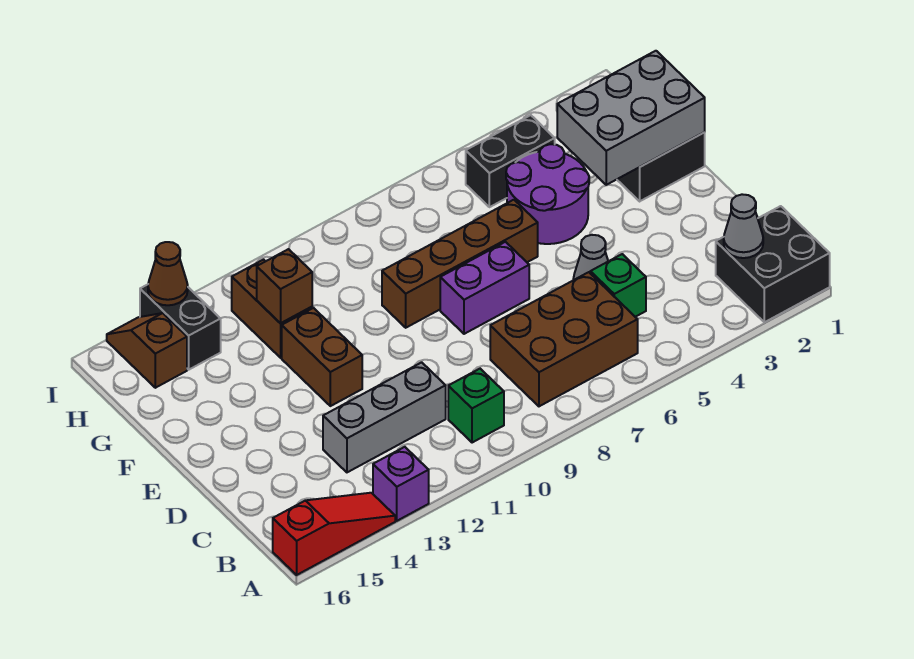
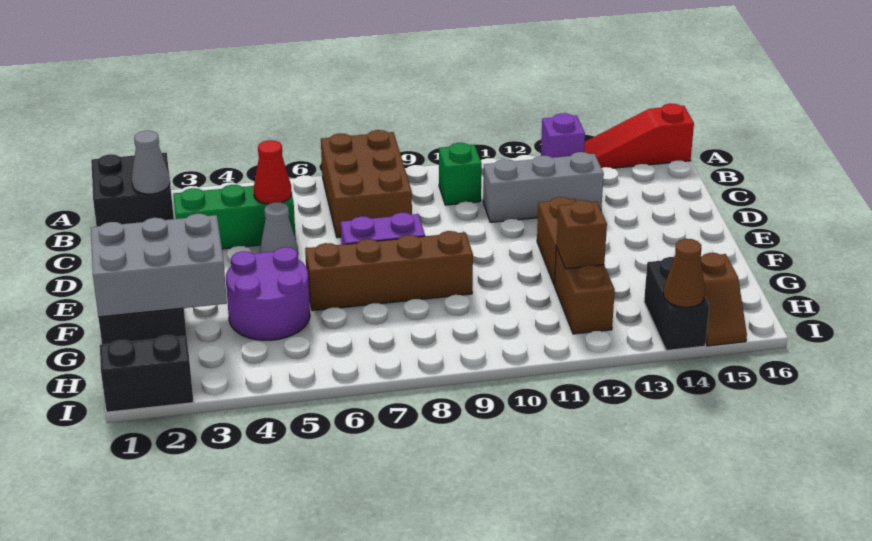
brown brick B6:C8 level 1 -> brown brick A7:C8 level 1
green brick C5 level 1 -> green brick C3:C5 level 1
none -> red cone C5 level 2
black brick H4:H5 level 1 -> black brick I1:I2 level 1

